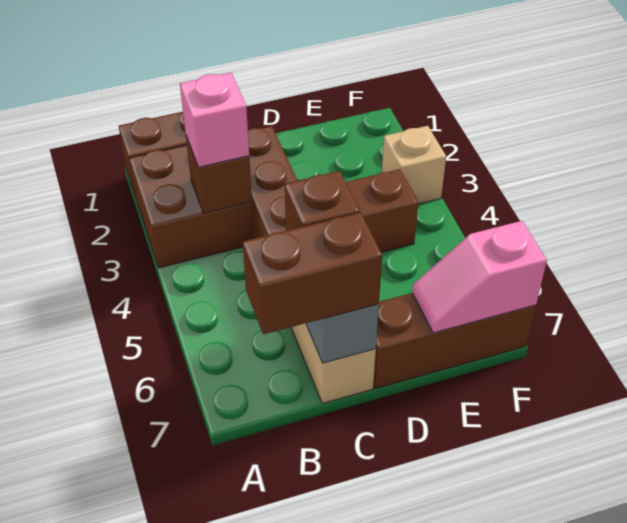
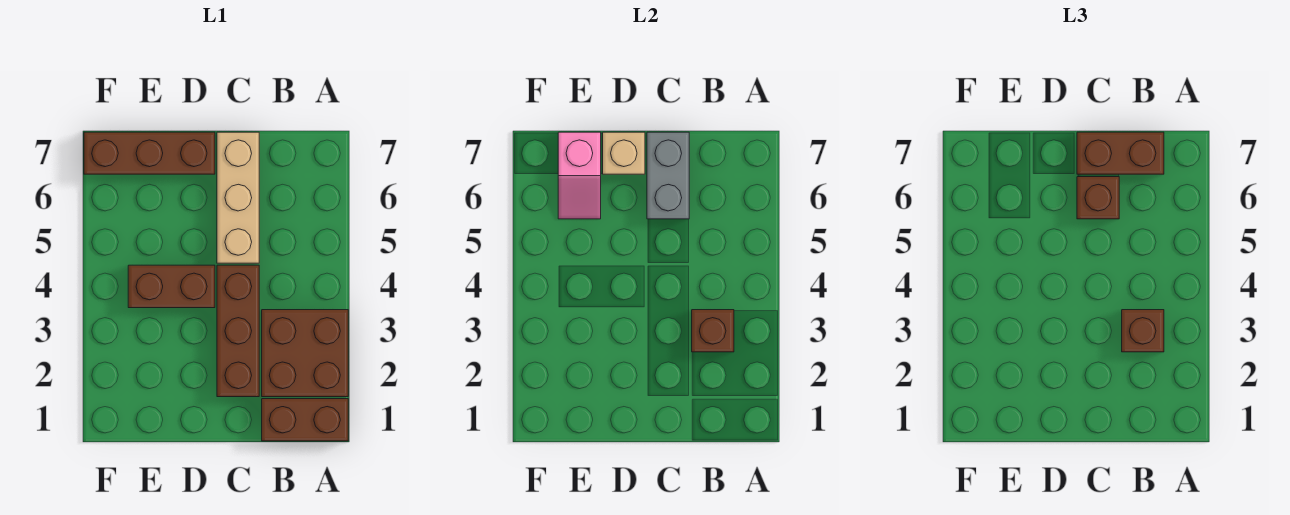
pink brick B3 level 3 -> brown brick B3 level 3
pink slope E7:F7 level 2 top F -> pink slope E6:E7 level 2 top 7
tan brick F3 level 1 -> tan brick D7 level 2

